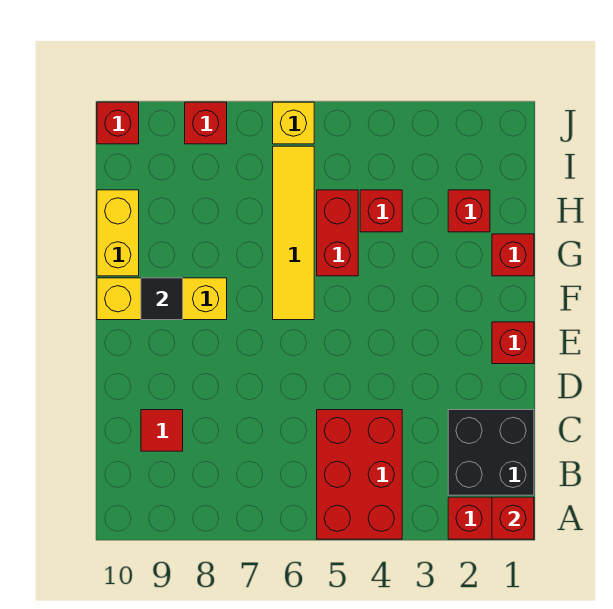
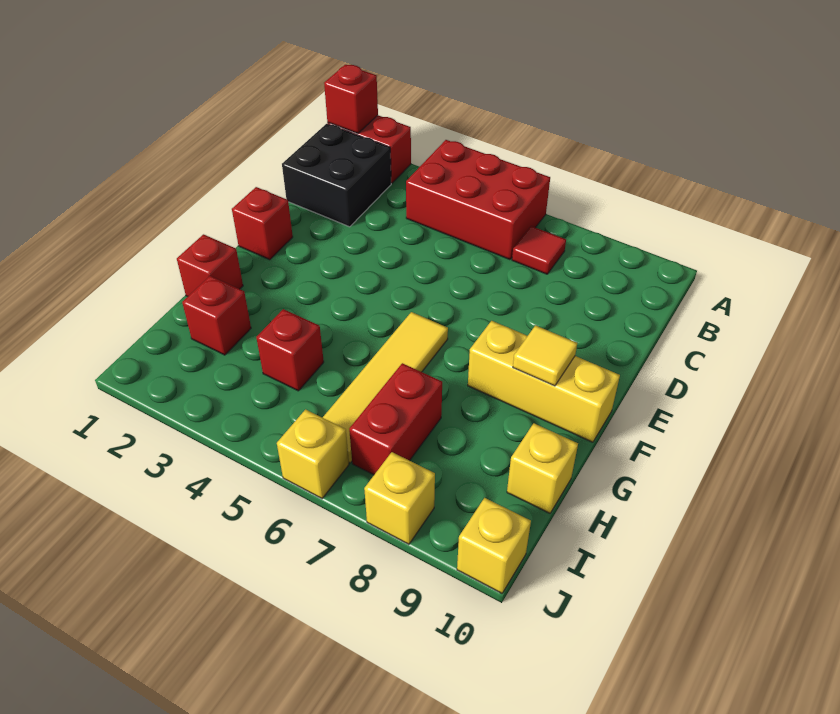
red brick A4:C5 level 1 -> red brick A4:B6 level 1
red tile C9 level 1 -> red tile B7 level 1
black tile F9 level 2 -> yellow tile F9 level 2
red brick G5:H5 level 1 -> red brick H7:I7 level 1
yellow brick G10:H10 level 1 -> yellow brick H10 level 1
red brick J8 level 1 -> yellow brick J8 level 1
red brick J10 level 1 -> yellow brick J10 level 1

